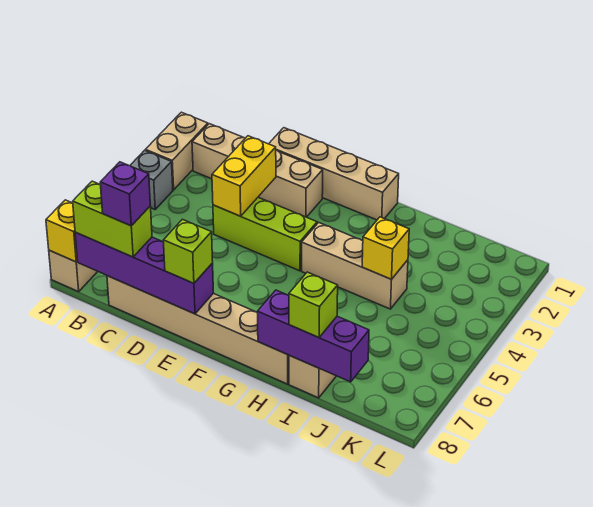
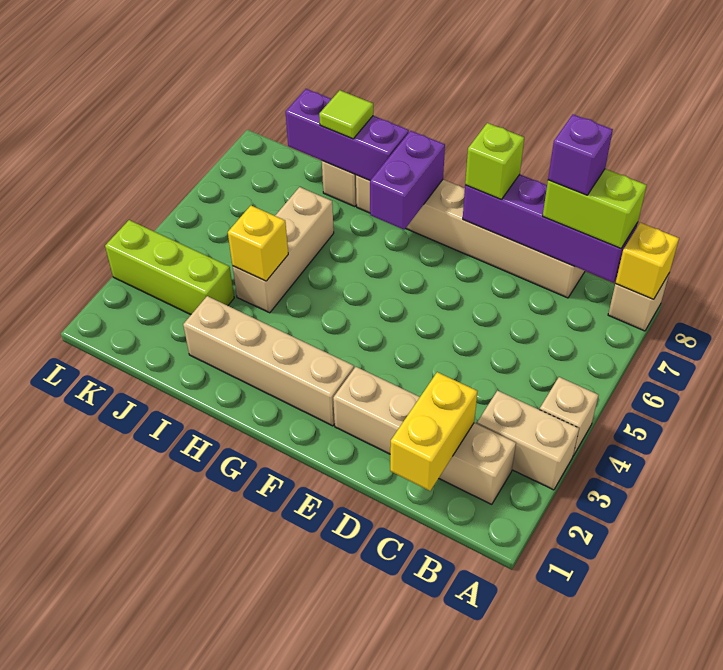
tan brick A2:A3 level 1 -> tan brick A3:B3 level 1
grey brick A4 level 1 -> tan brick A4 level 1
tan brick D1:G1 level 1 -> tan brick F2:I2 level 1
yellow brick D3:D4 level 2 -> yellow brick C1:C2 level 2
lime brick D4:F4 level 1 -> lime brick J3:L3 level 1
tan brick G4:I4 level 1 -> tan brick I4:I6 level 1
none -> purple brick G7:G8 level 2
lime brick I8 level 3 -> lime tile I8 level 3

